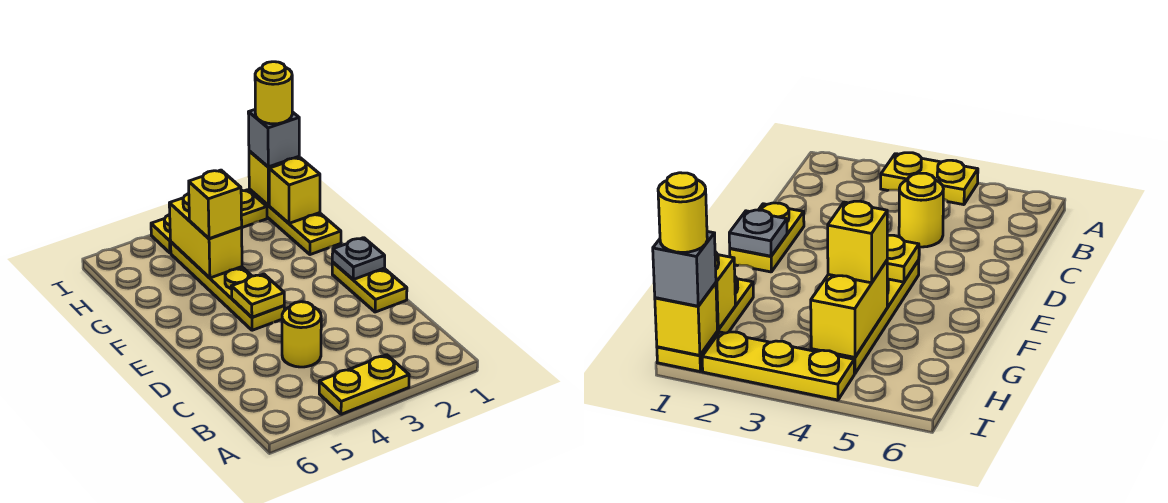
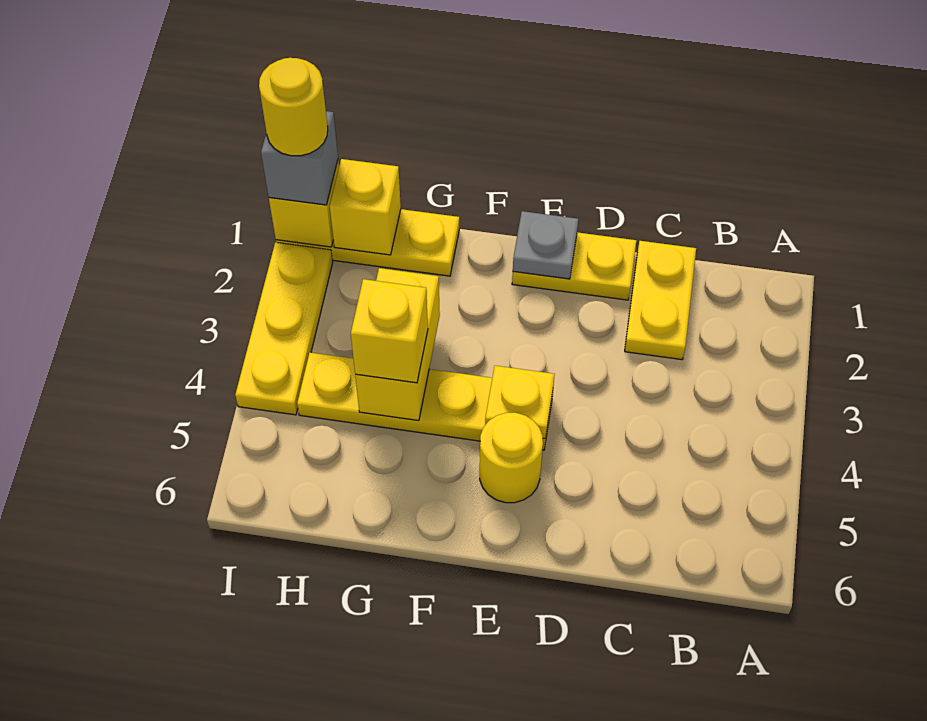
yellow plate A3:A4 level 1 -> yellow plate C1:C2 level 1
yellow round brick C4 level 1 -> yellow round brick E5 level 1
yellow brick G4:H4 level 2 -> yellow brick G3:G4 level 2

